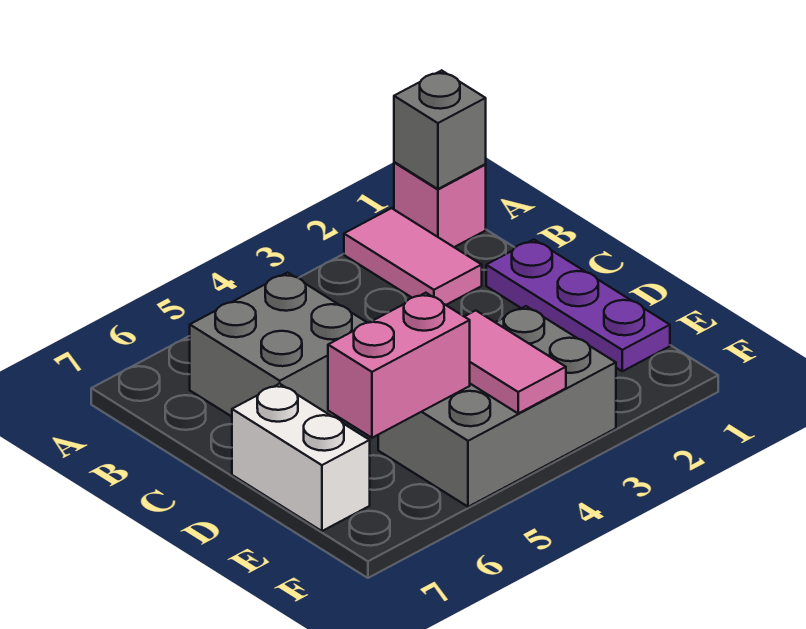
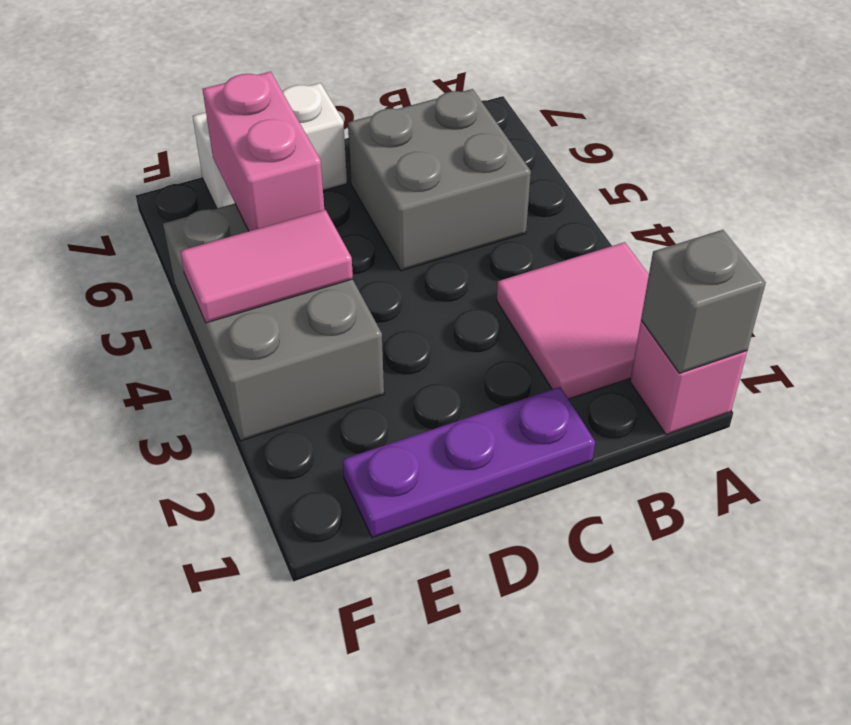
pink tile A2:B2 level 1 -> pink tile A2:B3 level 1

